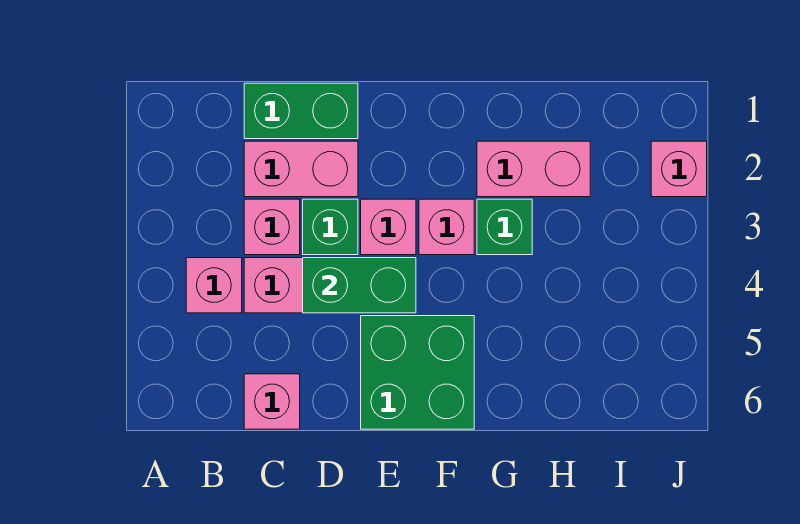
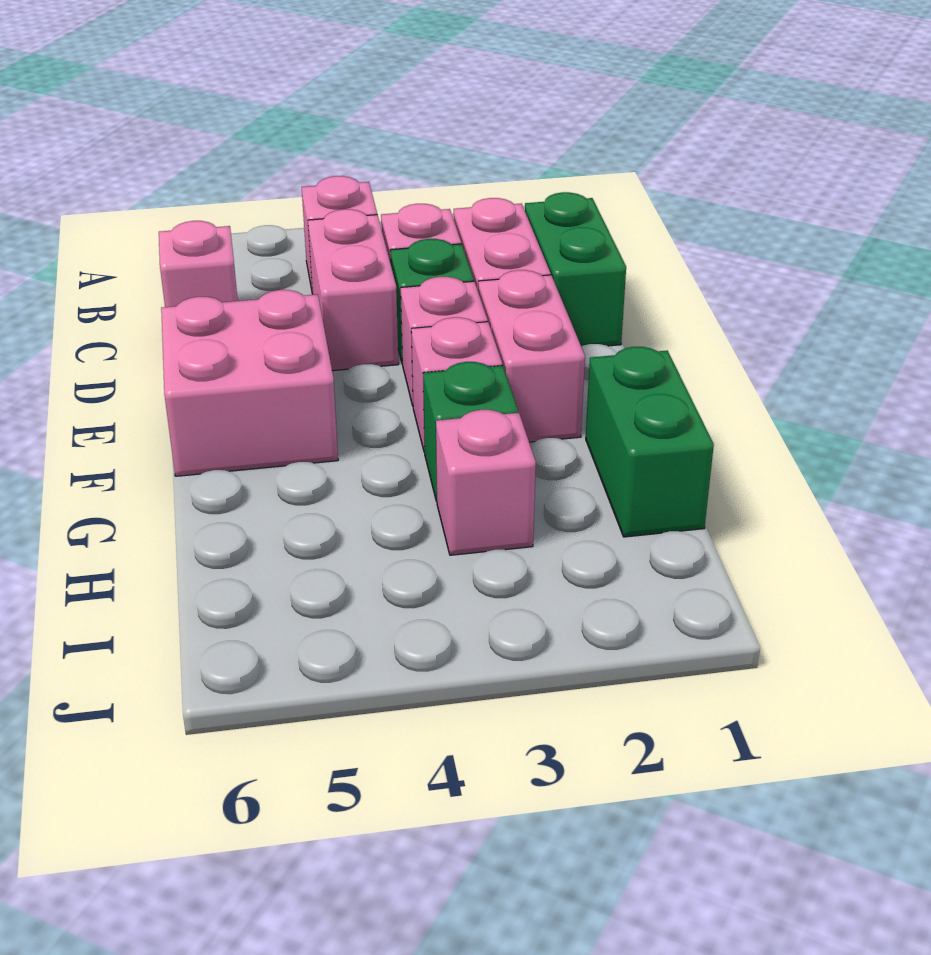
green brick D4:E4 level 2 -> green brick G1:H1 level 1
green brick E5:F6 level 1 -> pink brick E5:F6 level 1
pink brick G2:H2 level 1 -> pink brick E2:F2 level 1
pink brick J2 level 1 -> pink brick H3 level 1

